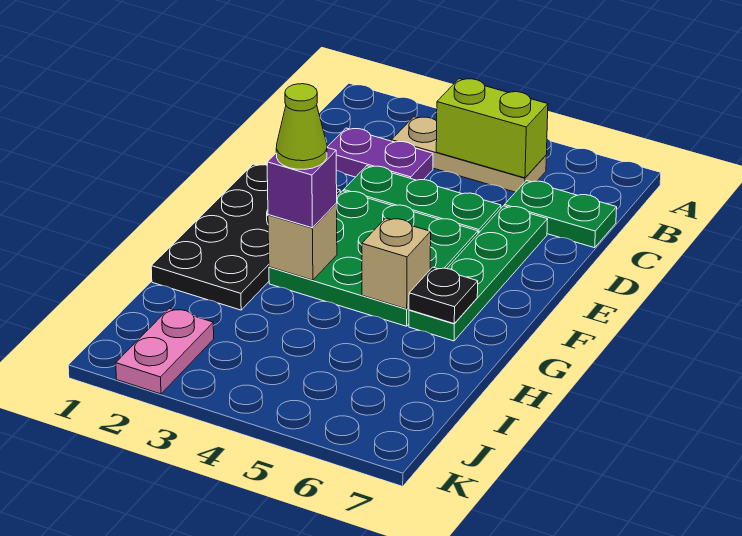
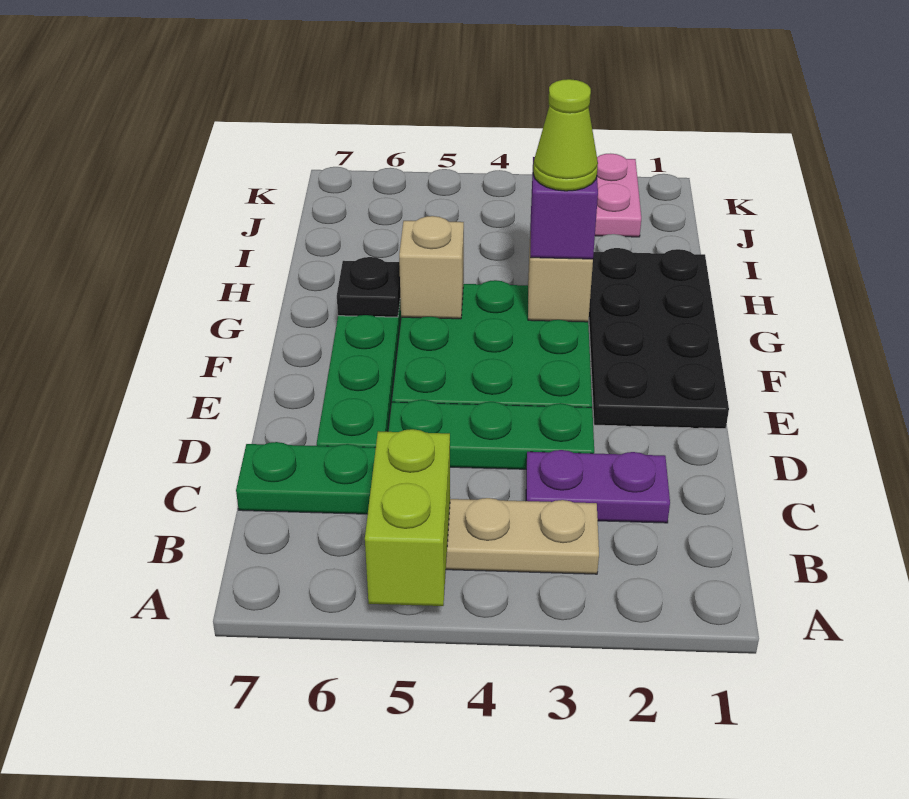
lime brick B4:B5 level 2 -> lime brick A5:B5 level 2

